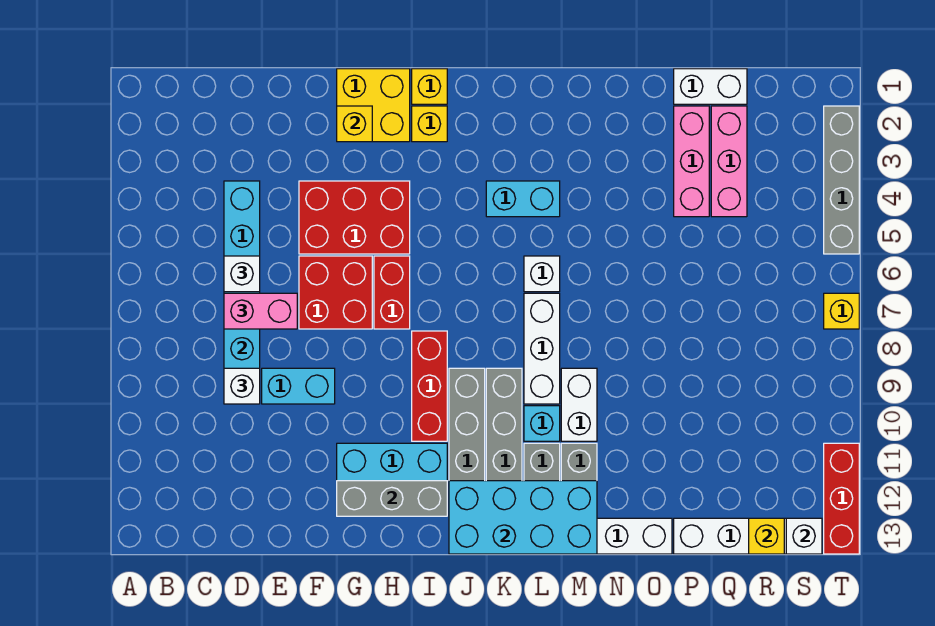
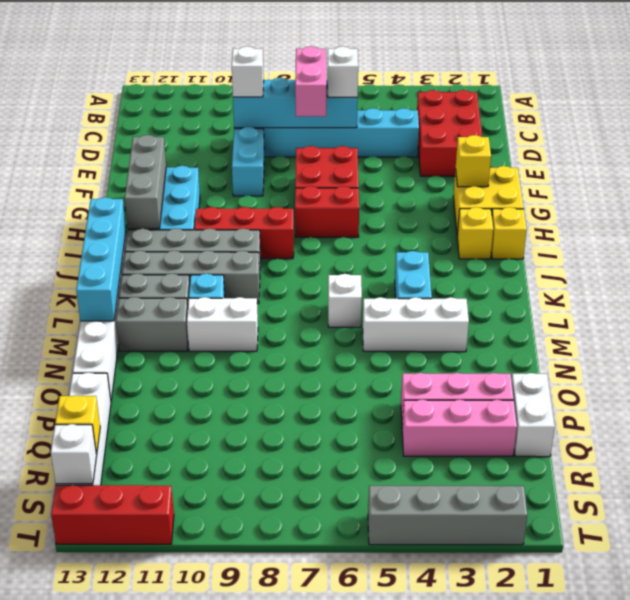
red brick F4:H5 level 1 -> red brick C2:E3 level 1
cyan brick J12:M13 level 2 -> cyan brick J13:M13 level 2
white brick L7:L9 level 1 -> white brick M3:M5 level 1
yellow brick T7 level 1 -> none

